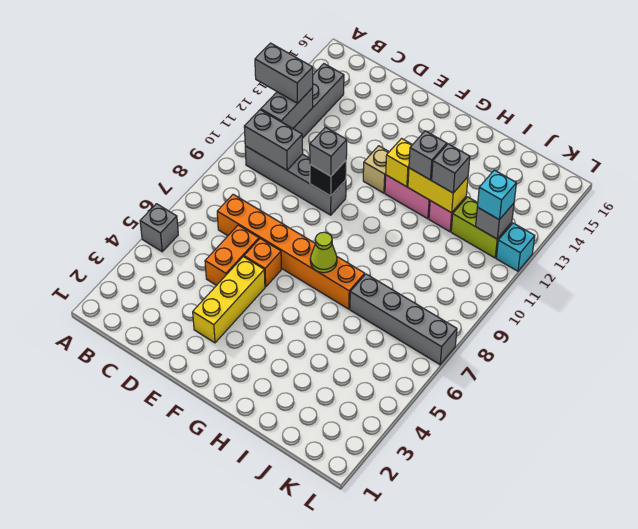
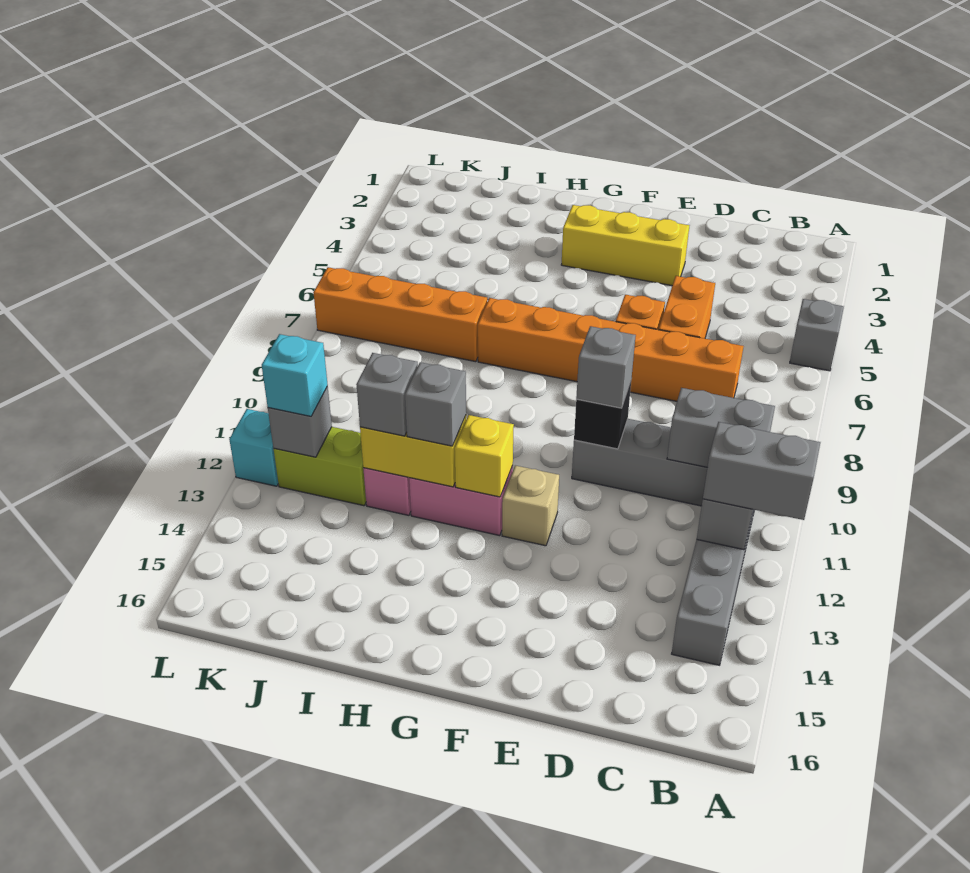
yellow brick E3:E5 level 1 -> yellow brick E3:G3 level 1
lime cone G7 level 2 -> none
grey brick I7:L7 level 1 -> orange brick I7:L7 level 1

